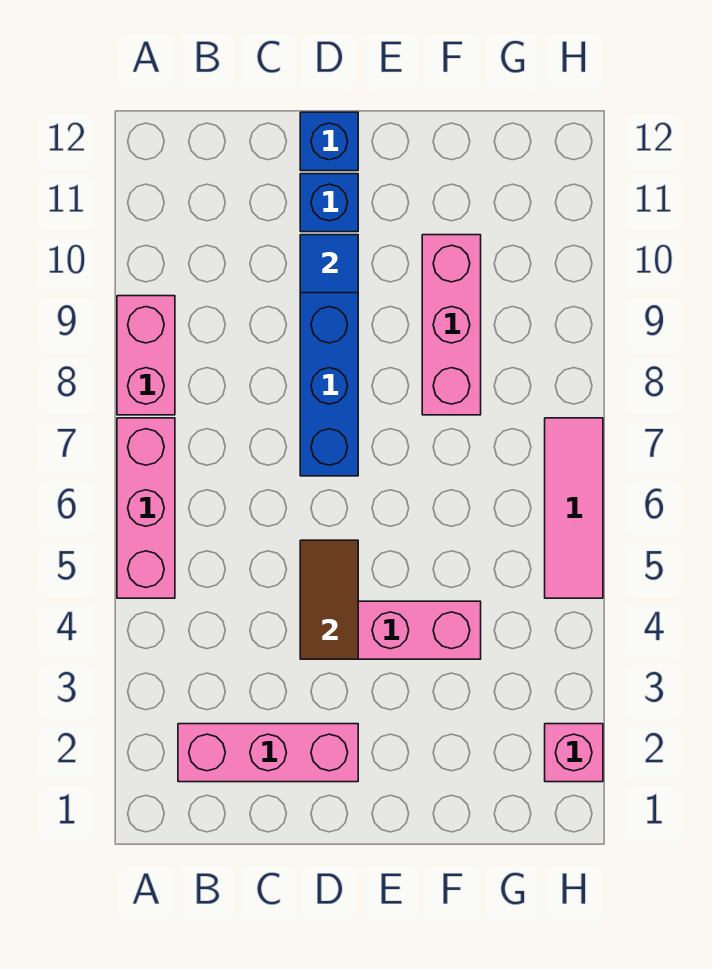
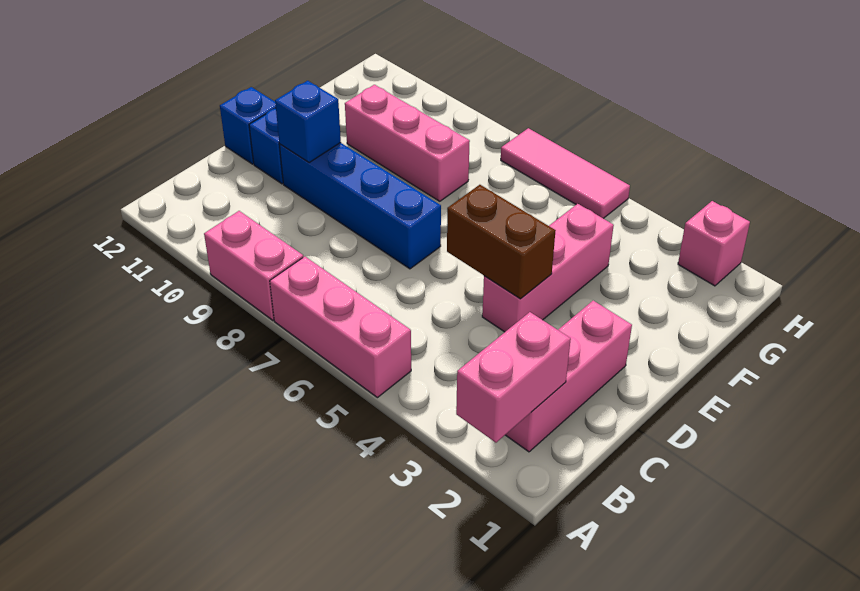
none -> pink brick A2:B2 level 2
brown tile D4:D5 level 2 -> brown brick D4:D5 level 2
blue tile D10 level 2 -> blue brick D10 level 2

